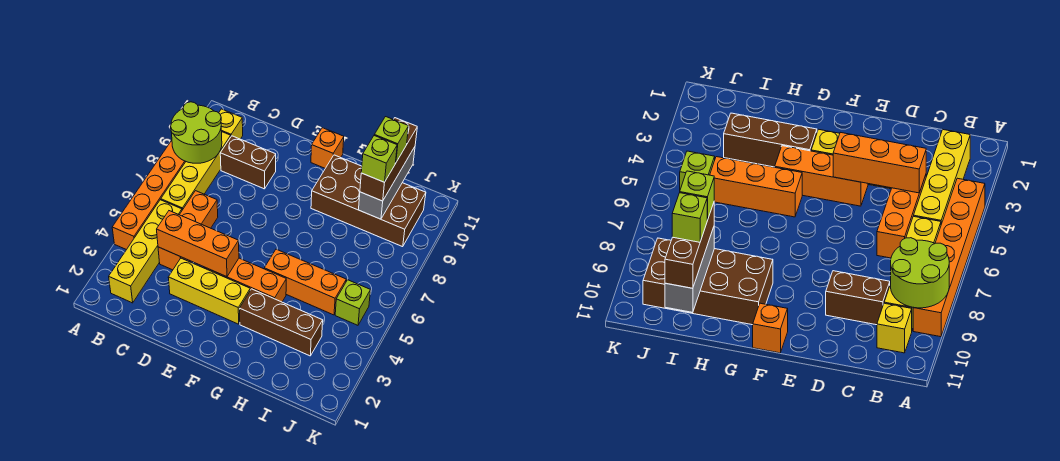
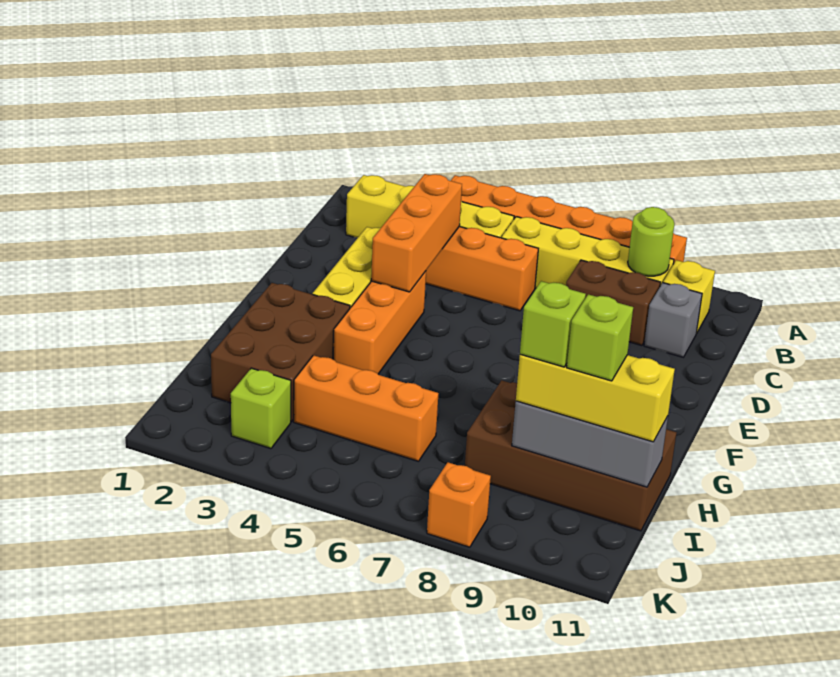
lime round brick A8:B9 level 2 -> lime round brick B9 level 2
brown brick C9:D9 level 1 -> brown brick C8:C9 level 1
none -> grey brick C10 level 1
orange brick F11 level 1 -> orange brick K8 level 1
brown brick G3:I3 level 1 -> brown brick G2:I3 level 1
orange brick G5:I5 level 1 -> orange brick I4:I6 level 1
brown brick G9:J10 level 1 -> brown brick H8:I11 level 1
brown brick I9:I11 level 3 -> yellow brick I9:I11 level 3
lime brick J5 level 1 -> lime brick J3 level 1

